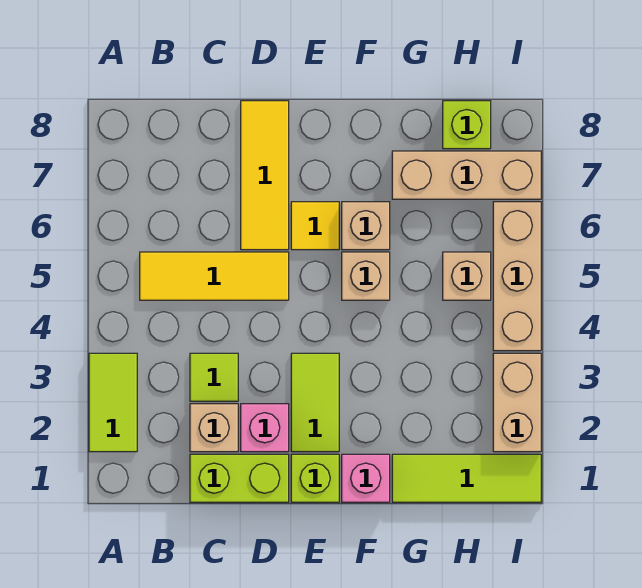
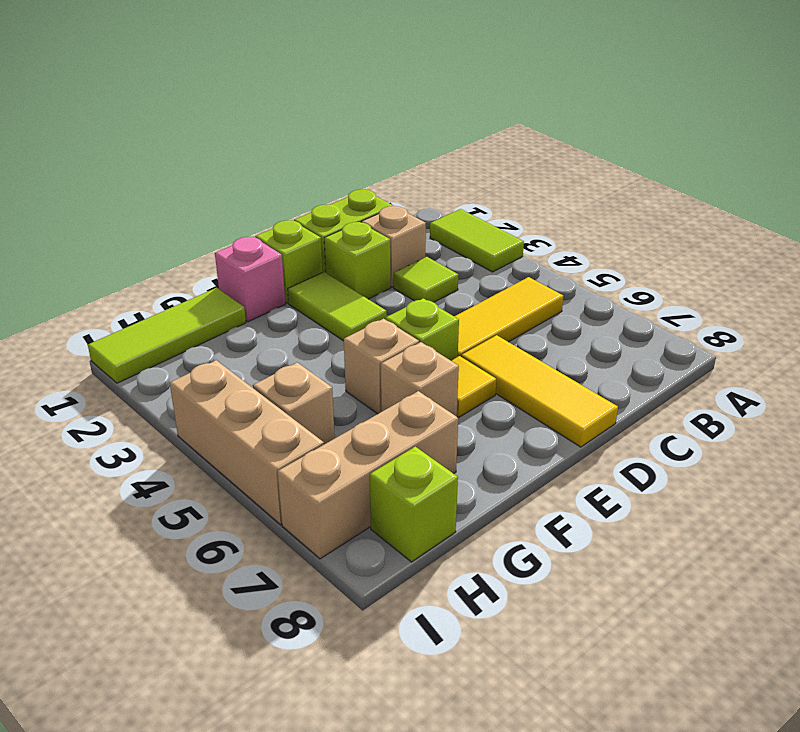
pink brick D2 level 1 -> lime brick D2 level 1
none -> lime brick E5 level 1
tan brick I2:I3 level 1 -> none

